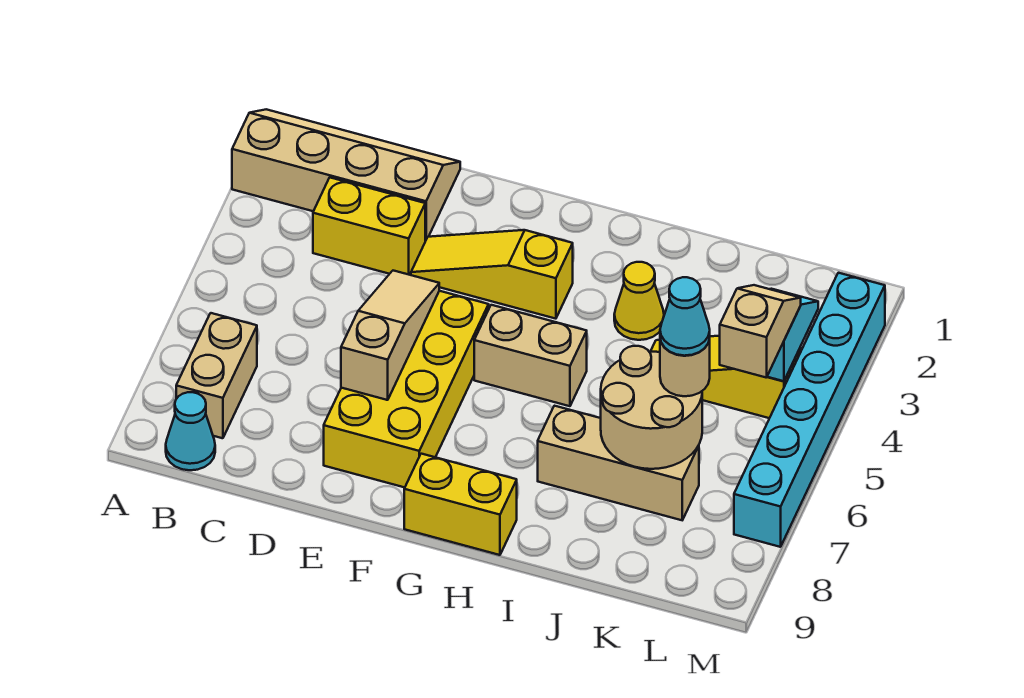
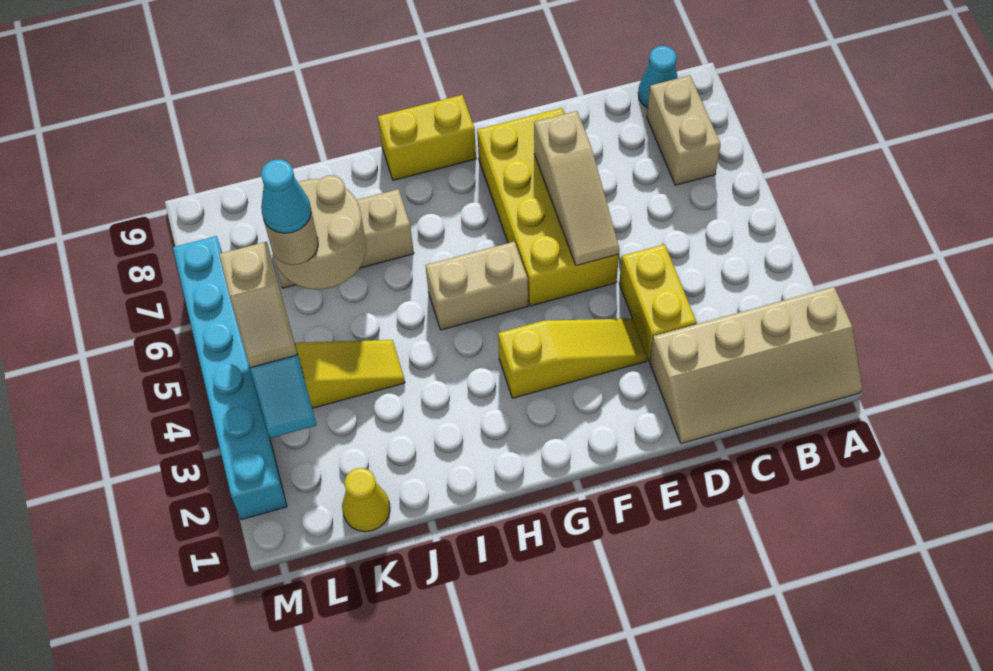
yellow brick C3:D3 level 1 -> yellow brick D3:D4 level 1
yellow cone I3 level 1 -> yellow cone K1 level 1

